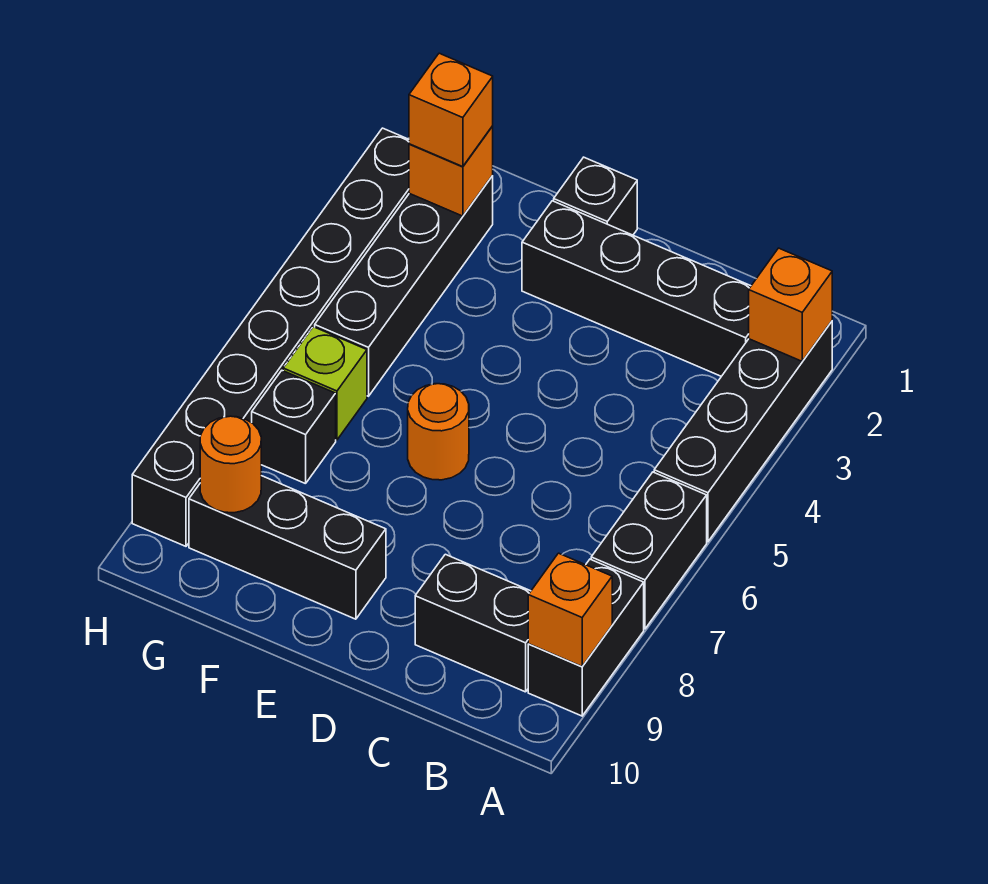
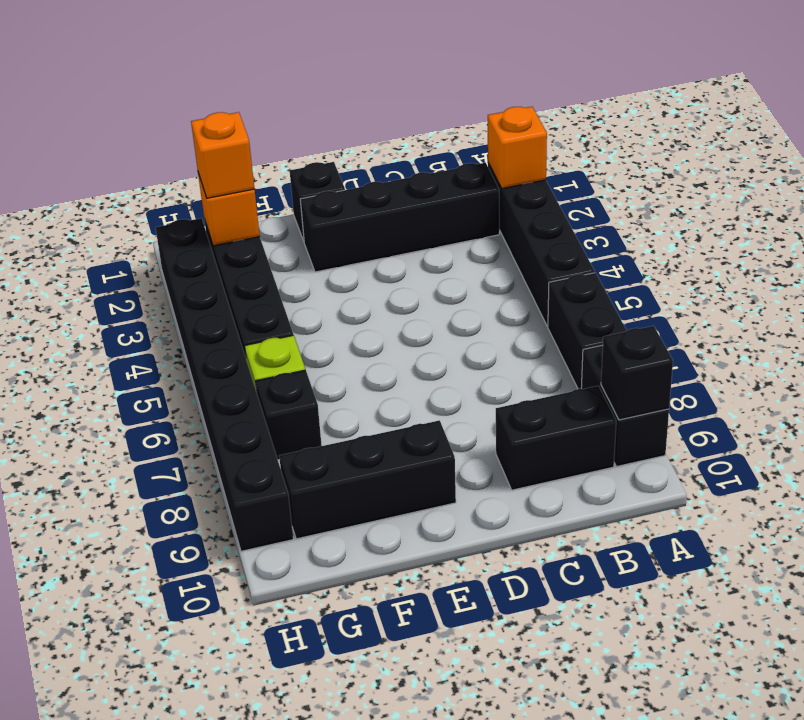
orange brick A9 level 2 -> black brick A9 level 2
orange round brick E6 level 1 -> none
orange round brick G9 level 2 -> none

